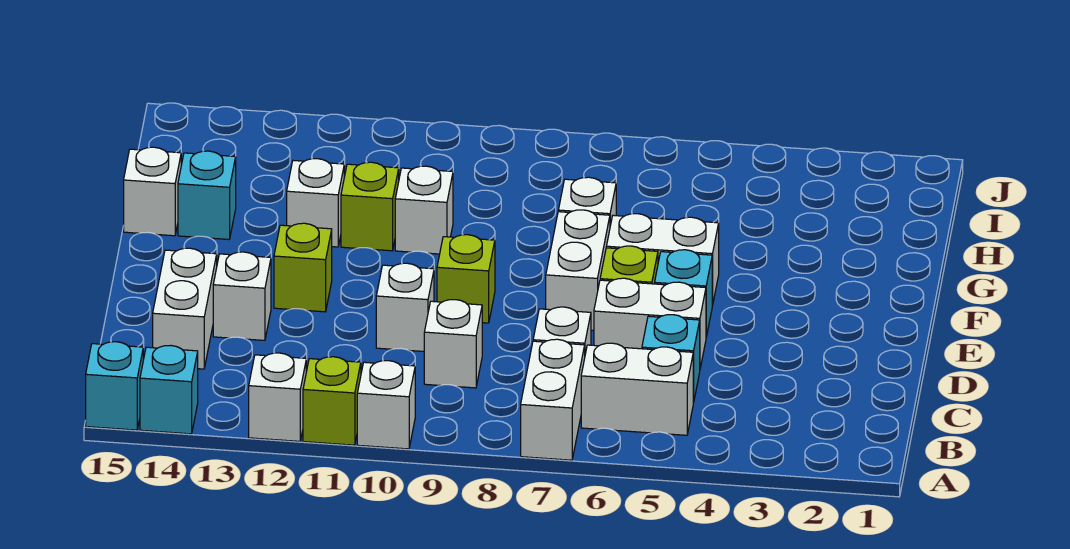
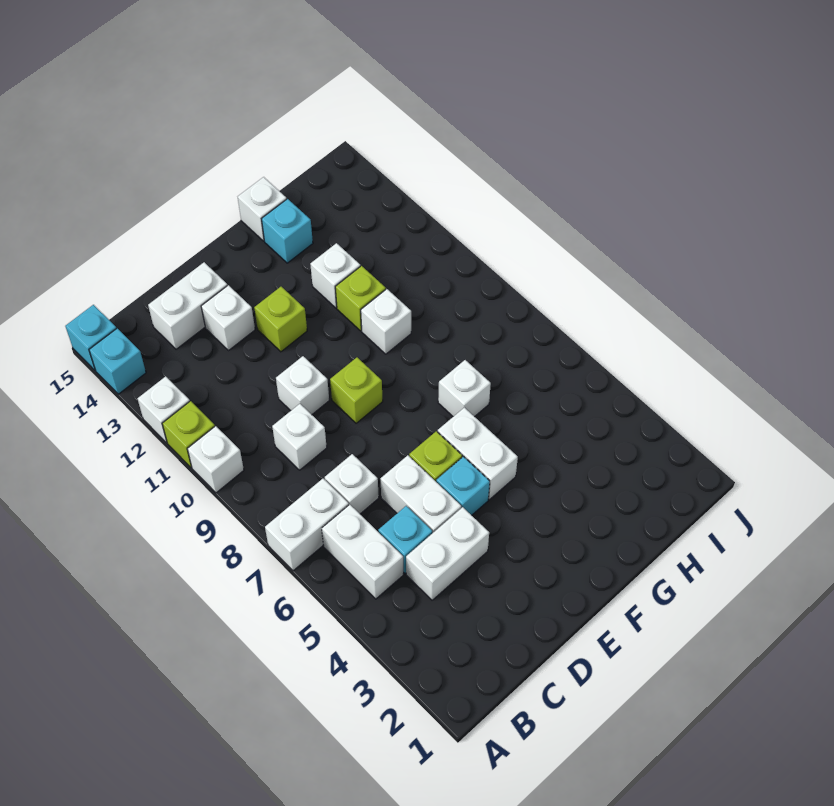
white brick E7:F7 level 1 -> white brick C4:D4 level 1

